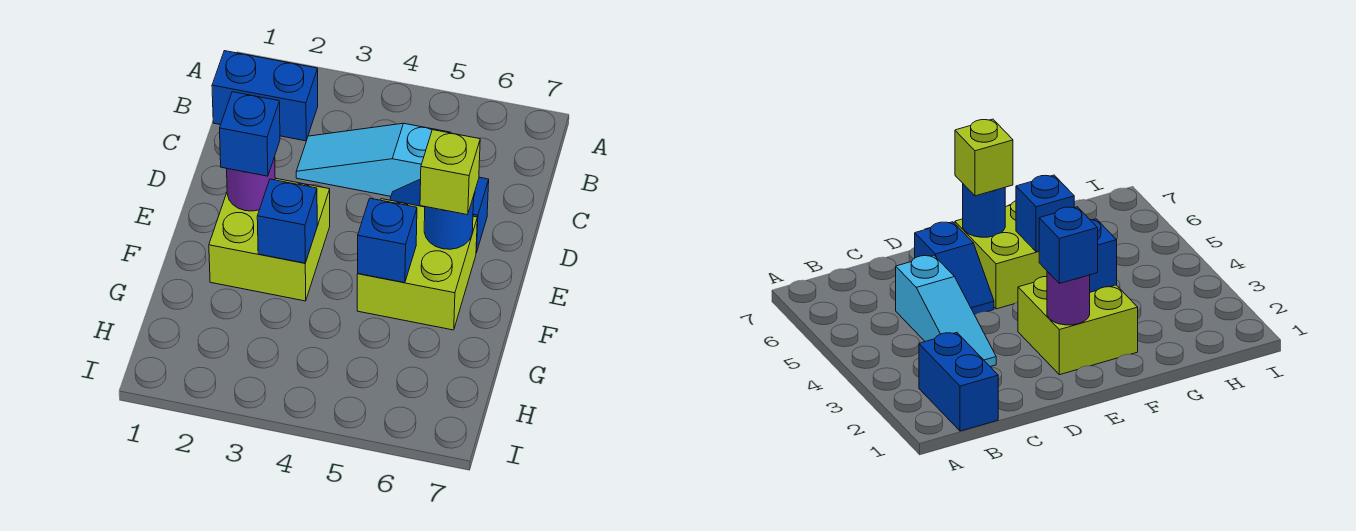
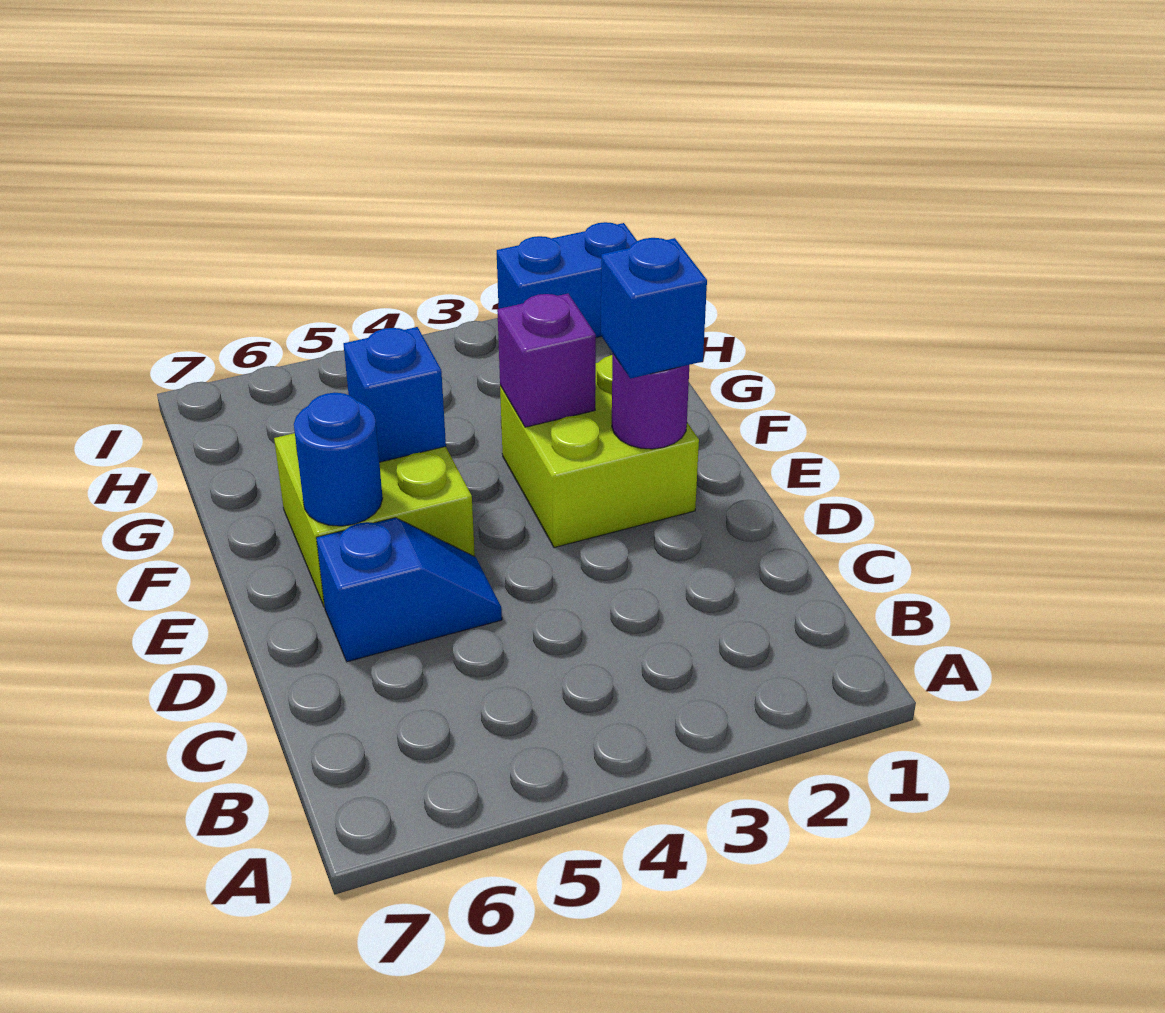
blue brick B1:B2 level 1 -> blue brick I1:I2 level 1
cyan slope C3:C5 level 1 top 5 -> none
lime brick E6 level 3 -> none
blue brick F3 level 2 -> purple brick F3 level 2

